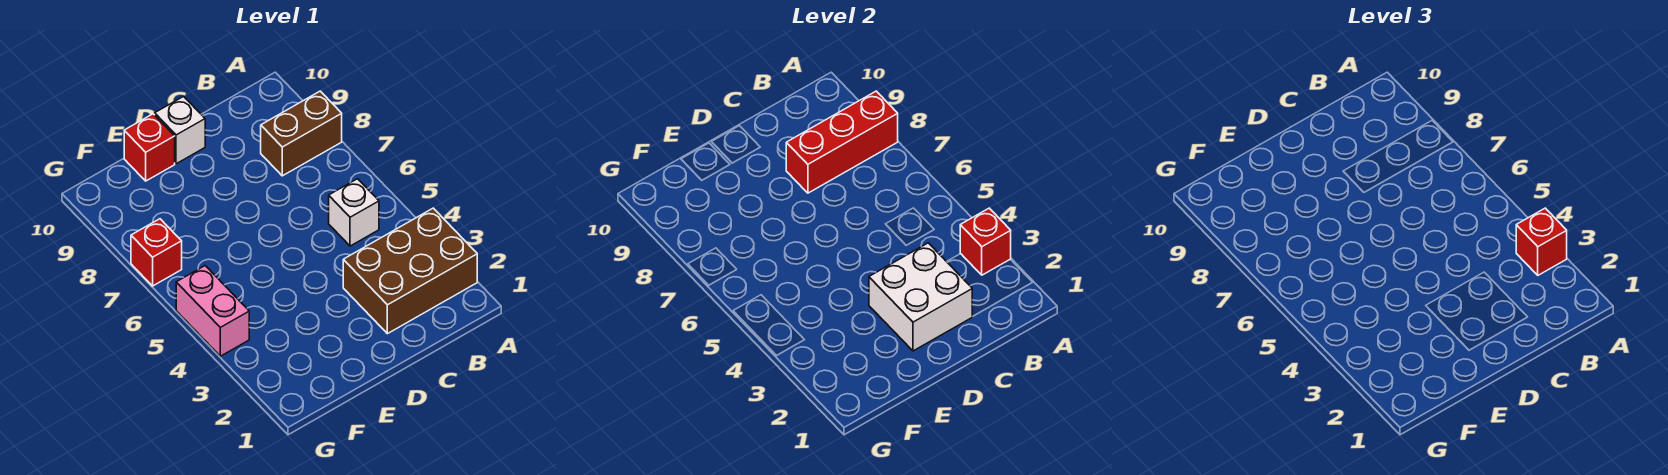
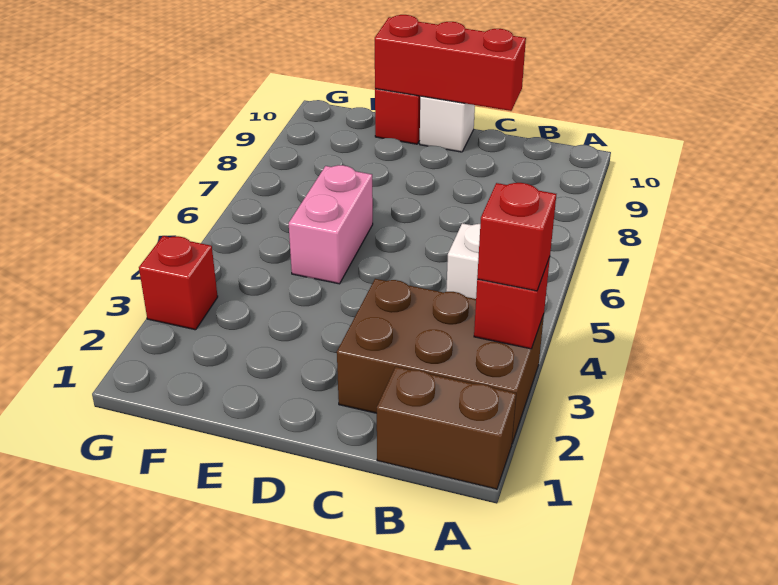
brown brick A8:B8 level 1 -> brown brick A1:B1 level 1
red brick A8:C8 level 2 -> red brick C10:E10 level 2
white brick C2:D3 level 2 -> none
pink brick G4:G5 level 1 -> pink brick E5:E6 level 1
red brick G7 level 1 -> red brick G3 level 1

